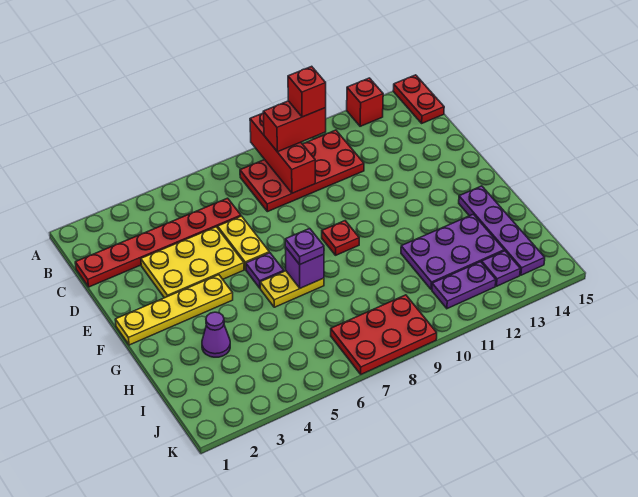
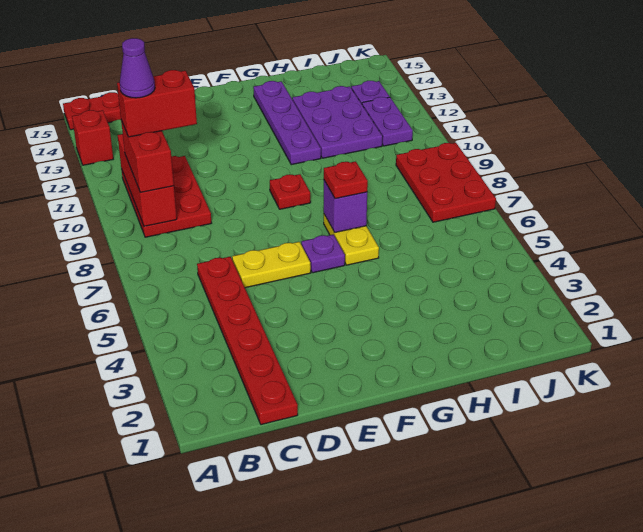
red brick A9:C9 level 2 -> red brick B9:B11 level 2
red plate B8:C11 level 1 -> red plate B9:C11 level 1
red brick B10 level 4 -> red brick B10:C10 level 4
yellow plate D3:E5 level 1 -> none
yellow plate F1:F4 level 1 -> none
purple plate G7 level 3 -> red plate G7 level 3
purple plate G14:J14 level 1 -> purple plate G11:G14 level 1
purple cone H3 level 1 -> purple cone B10 level 5

